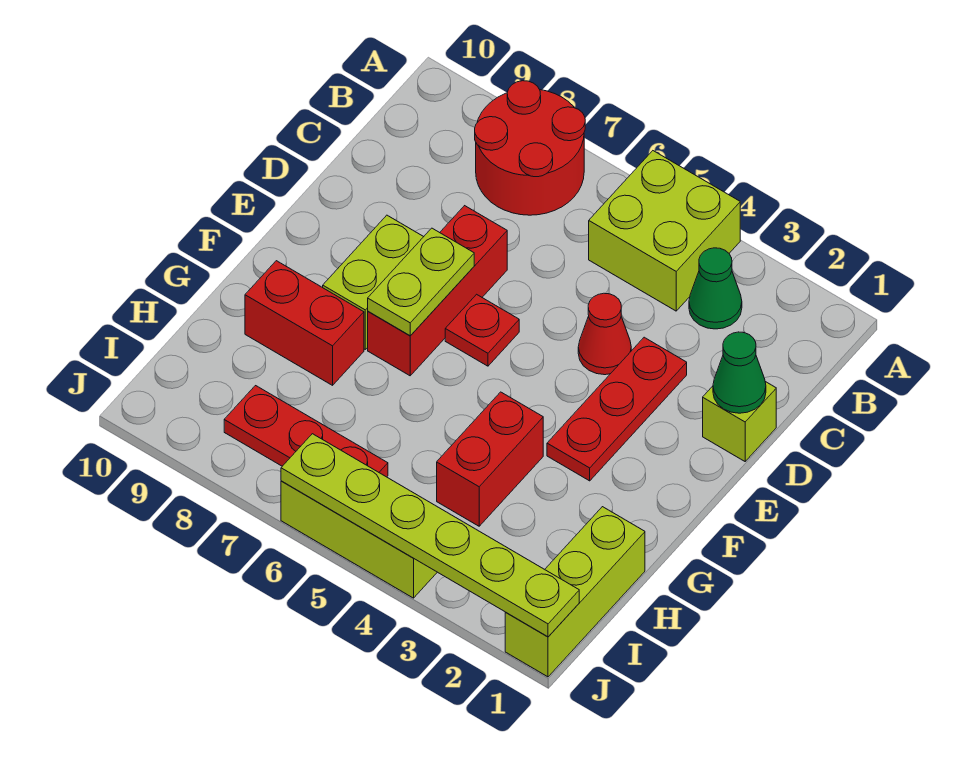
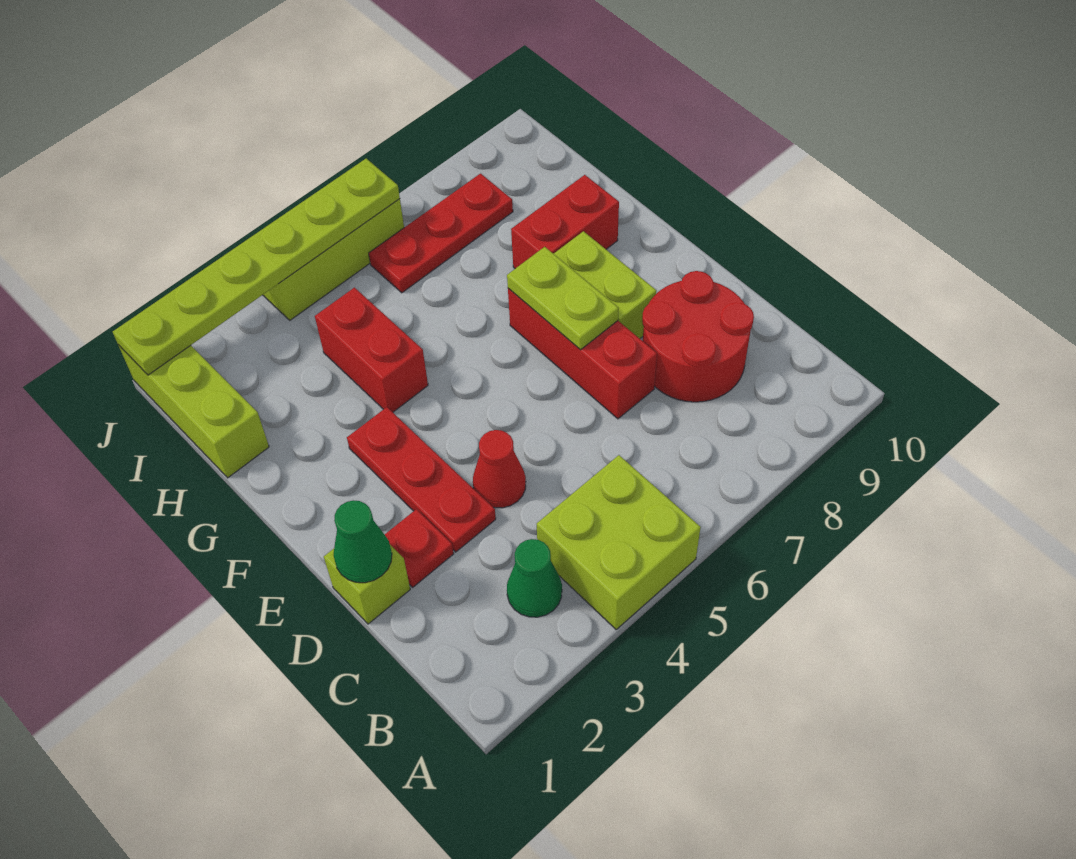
red round brick A7:B8 level 1 -> red round brick C8:D9 level 1
red plate E6 level 1 -> red plate D2 level 1

